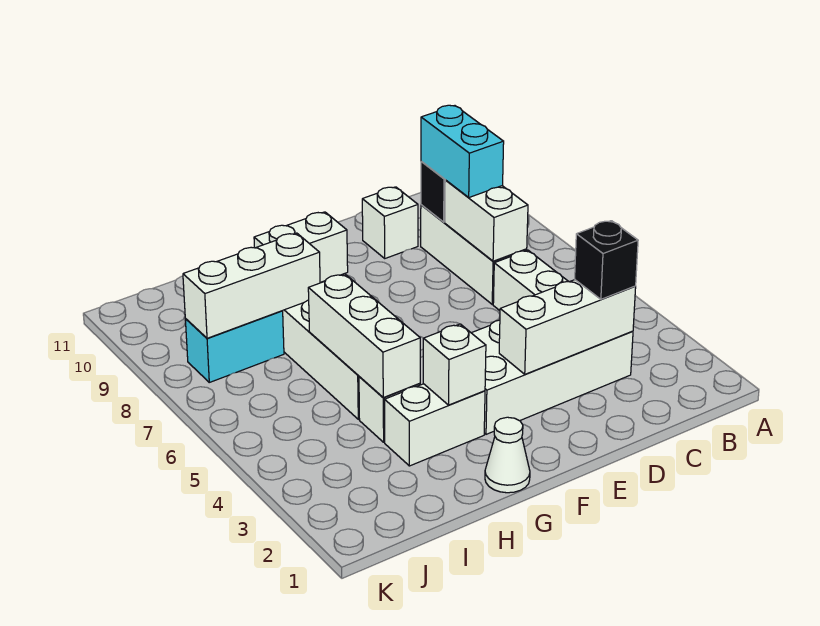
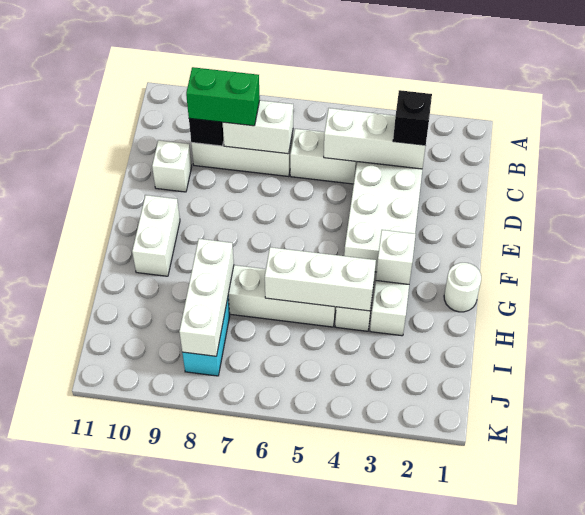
white brick C3:E3 level 2 -> white brick C3:C5 level 2
cyan brick C8:C9 level 3 -> green brick C8:C9 level 3
white cone G1 level 1 -> white round brick G1 level 1

